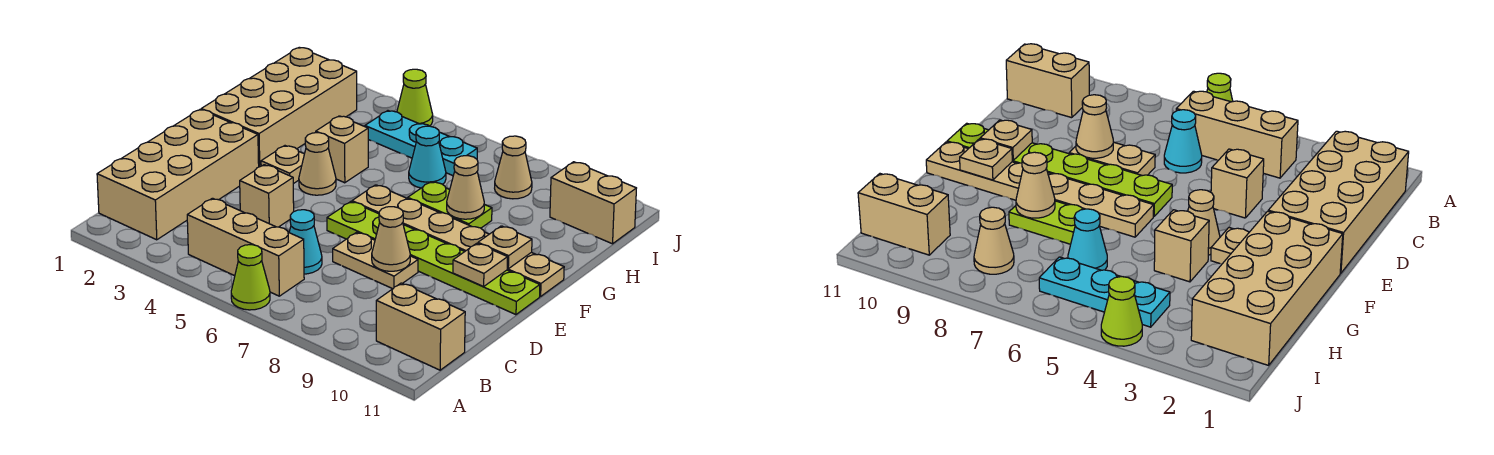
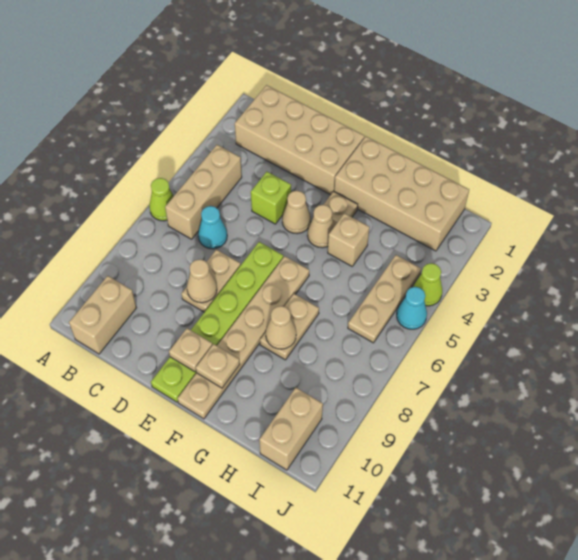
tan brick D4 level 1 -> lime brick D4 level 1
lime plate G7:G8 level 1 -> tan plate G7:G8 level 1
cyan cone H6 level 1 -> cyan cone J5 level 1
cyan plate I4:I6 level 1 -> tan plate I4:I6 level 1
tan cone I8 level 1 -> tan cone E4 level 1

